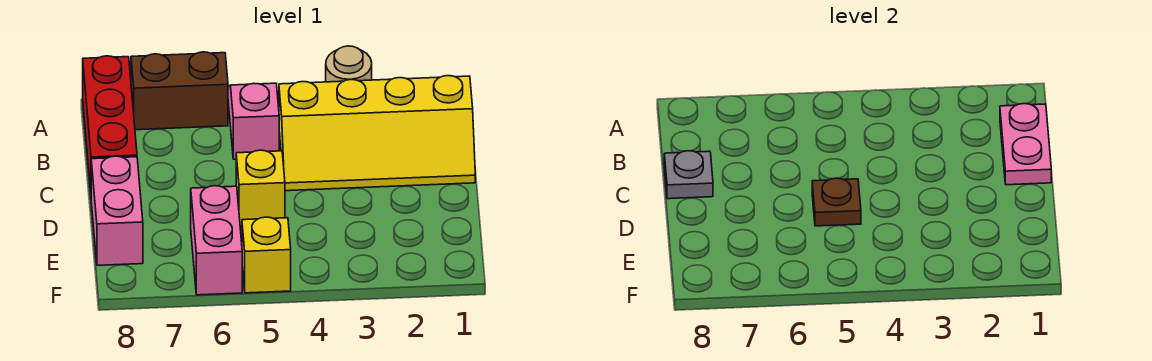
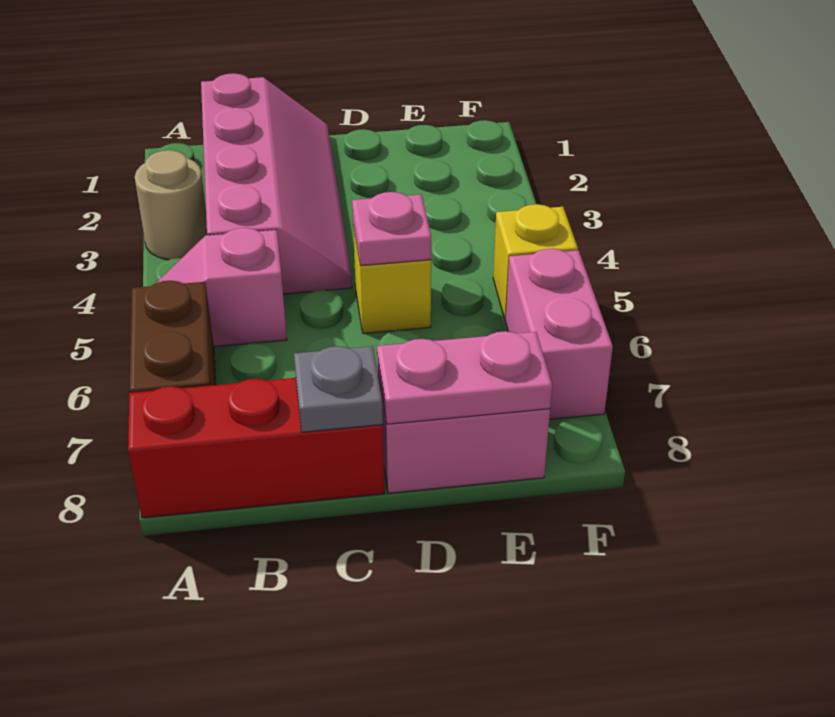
yellow slope B1:C4 level 1 top B -> pink slope B1:C4 level 1 top B
pink plate B1:C1 level 2 -> pink plate D8:E8 level 2
brown plate D5 level 2 -> pink plate D5 level 2
pink brick E6:F6 level 1 -> pink brick F6:F7 level 1

